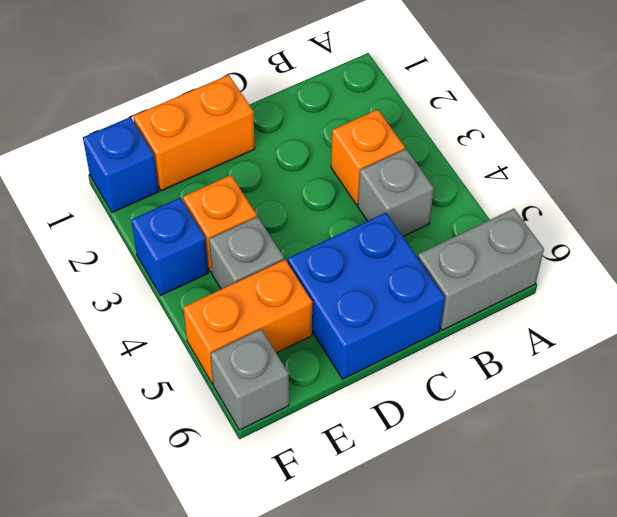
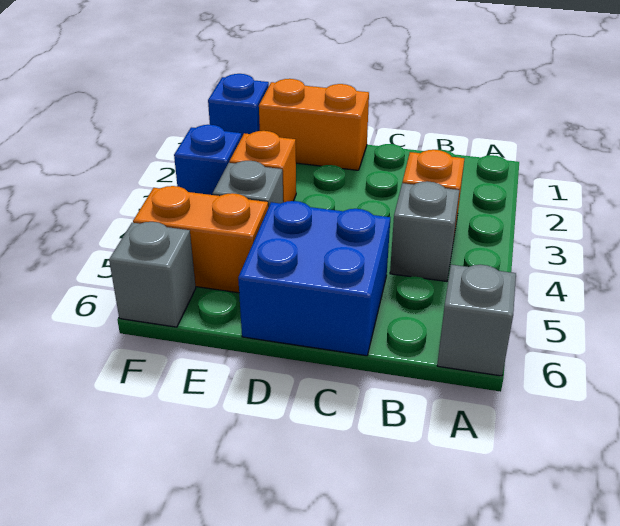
grey brick A6:B6 level 1 -> grey brick A6 level 1

